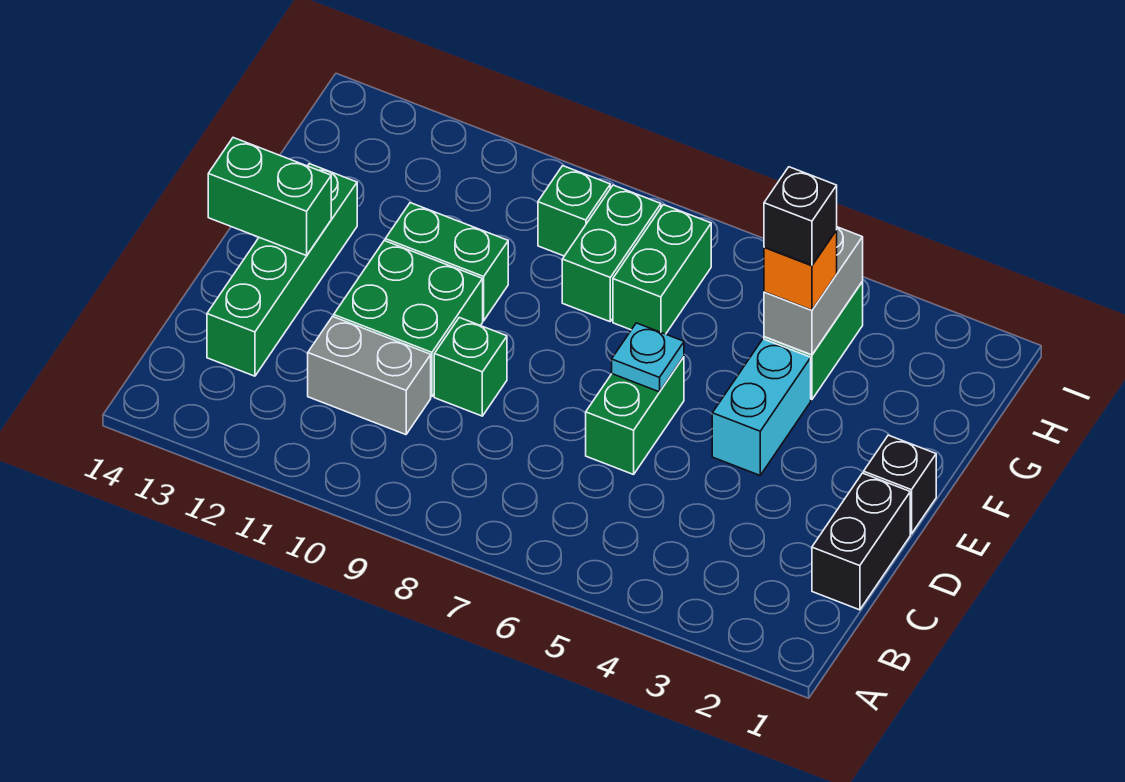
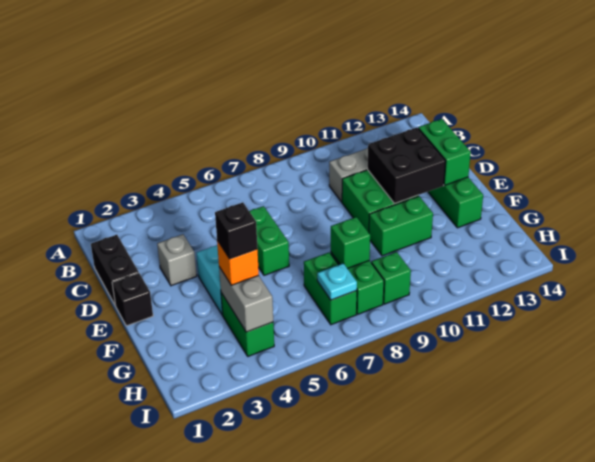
none -> grey brick D3 level 1
green brick D9 level 1 -> green brick G8 level 2
none -> black brick D11:E12 level 2
cyan plate E6 level 2 -> cyan plate H7 level 2
green brick E13:E14 level 2 -> green brick D13:E13 level 2

